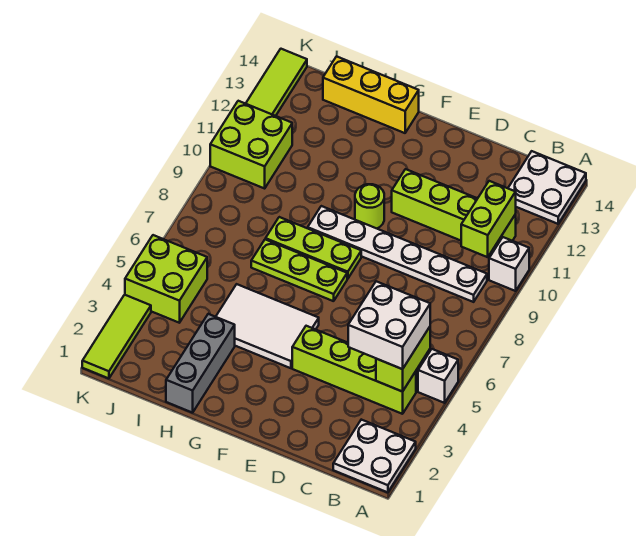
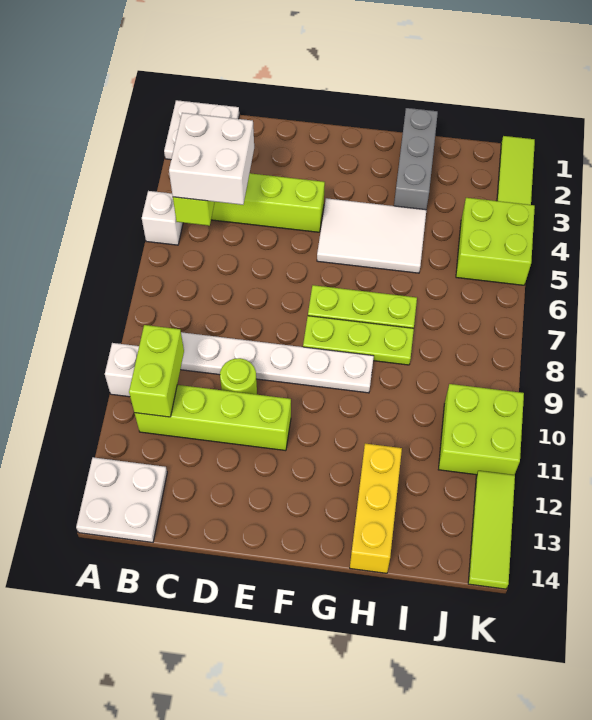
lime round brick F10 level 1 -> lime round brick D10 level 1
yellow brick G14:I14 level 1 -> yellow brick H12:H14 level 1

